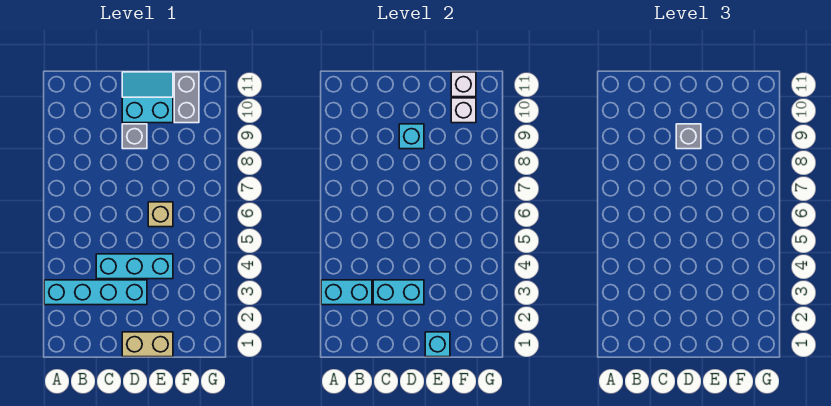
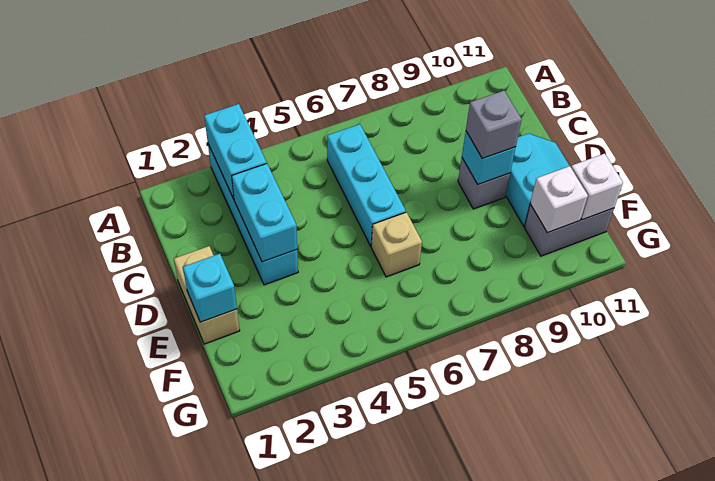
cyan brick C4:E4 level 1 -> cyan brick B6:D6 level 1

